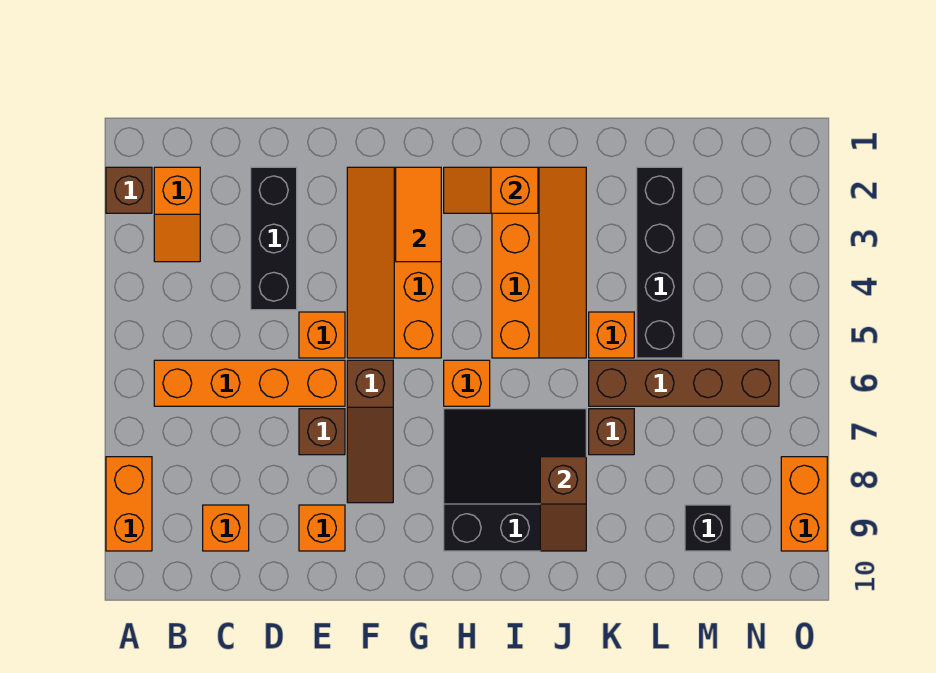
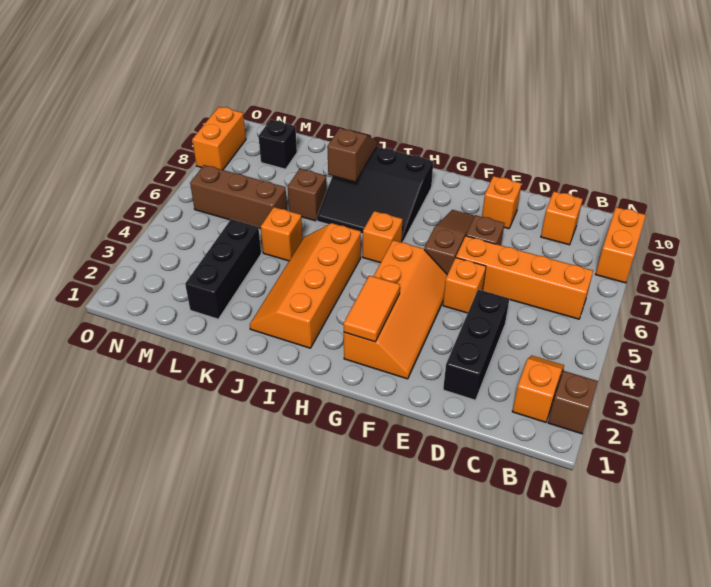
orange slope H2:I2 level 2 top I -> none
brown brick K6:N6 level 1 -> brown brick L6:N6 level 1
black brick L2:L5 level 1 -> black brick L2:L4 level 1

